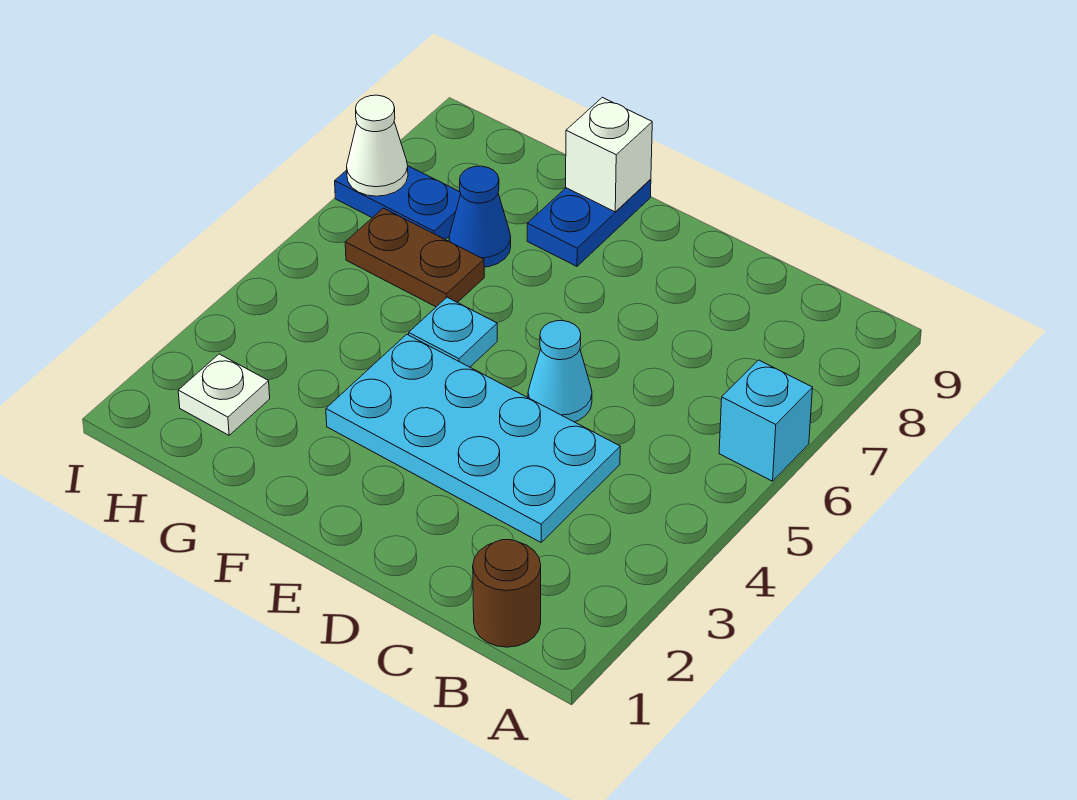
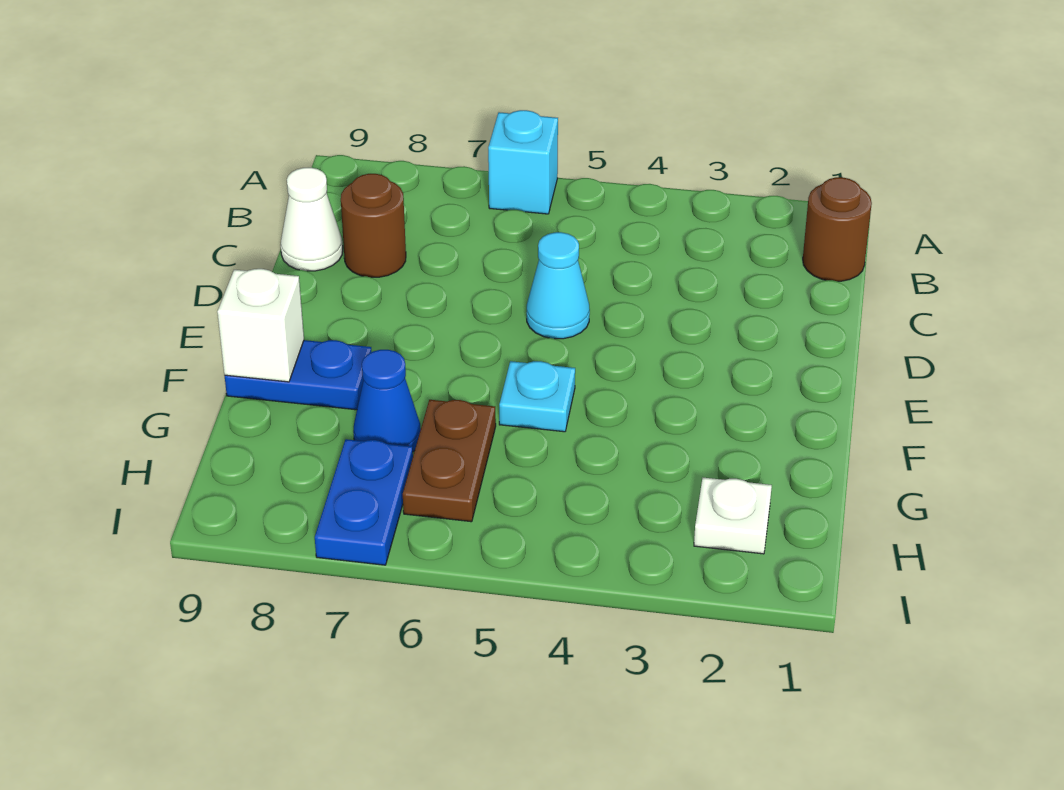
cyan plate C3:F4 level 1 -> none
none -> brown round brick C8 level 1
white cone I7 level 2 -> white cone C9 level 1

